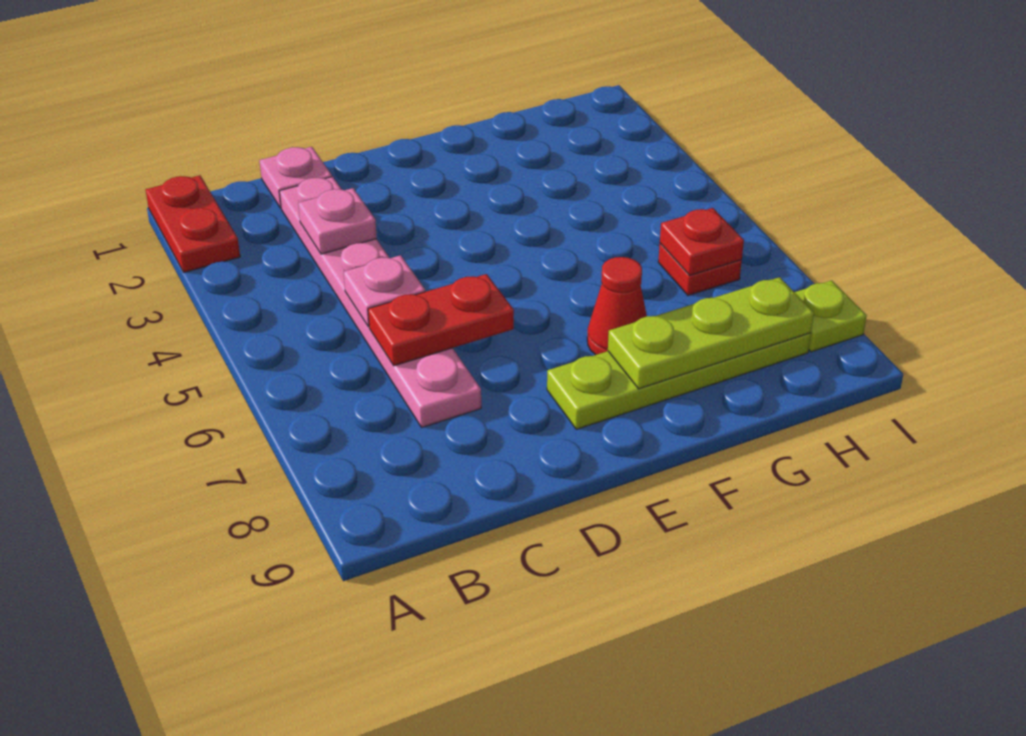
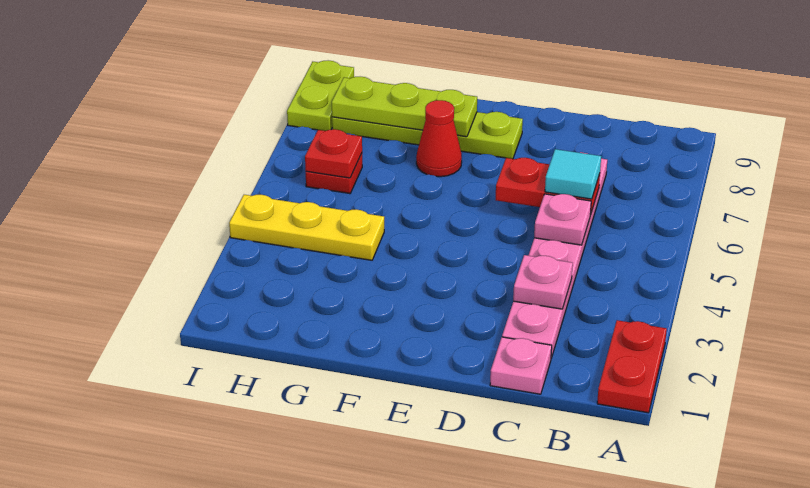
none -> cyan tile C6 level 3
none -> yellow plate G4:I4 level 1
lime plate I8 level 1 -> lime plate I8:I9 level 1

